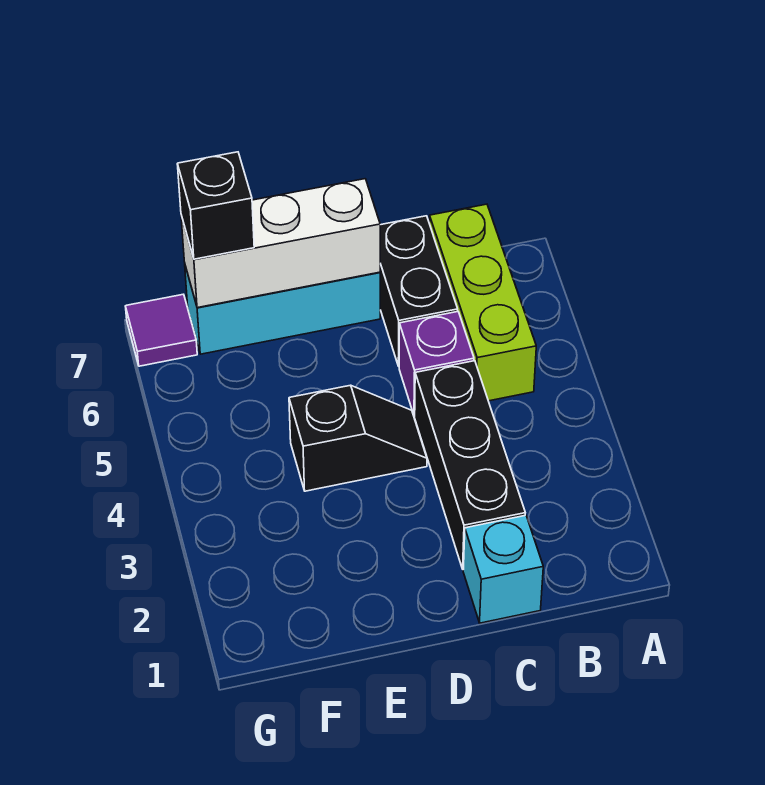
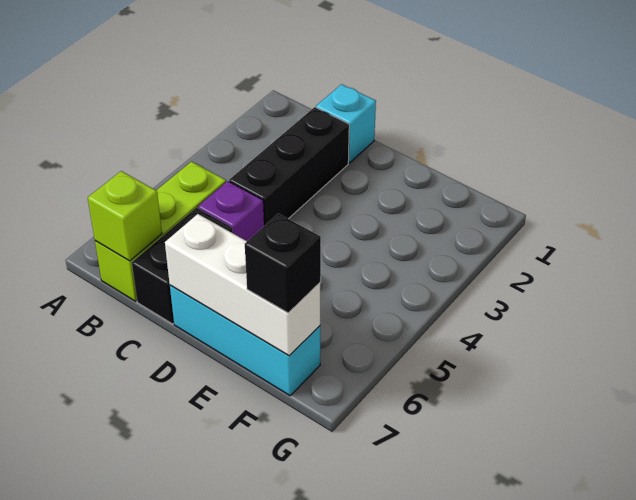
none -> lime brick B7 level 2
black slope D4:E4 level 1 top E -> none
purple tile G7 level 1 -> none

